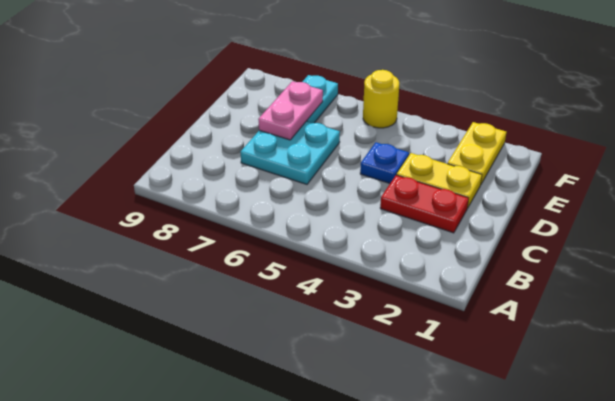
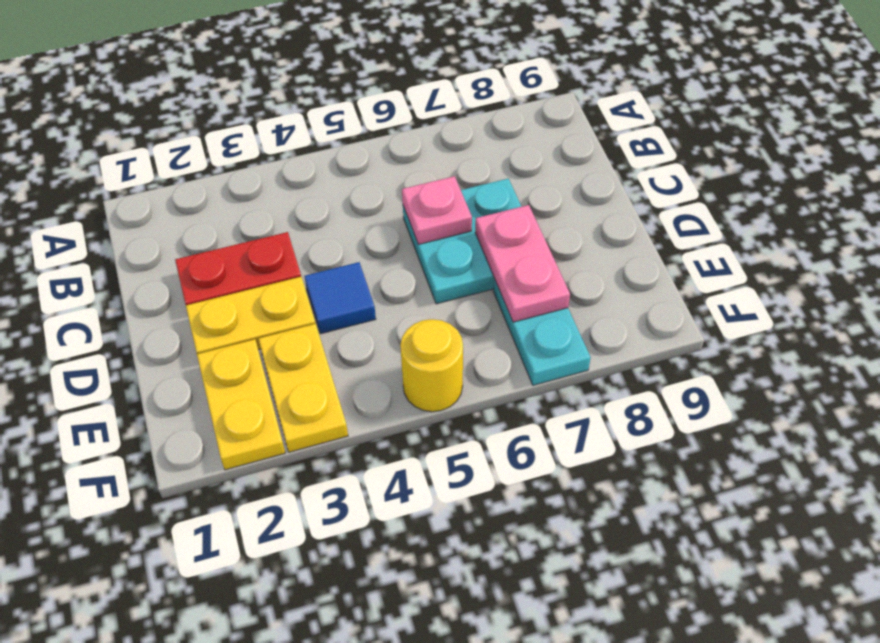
none -> pink plate C6 level 2
blue plate D4 level 1 -> blue tile D4 level 1
none -> yellow plate E3:F3 level 1

